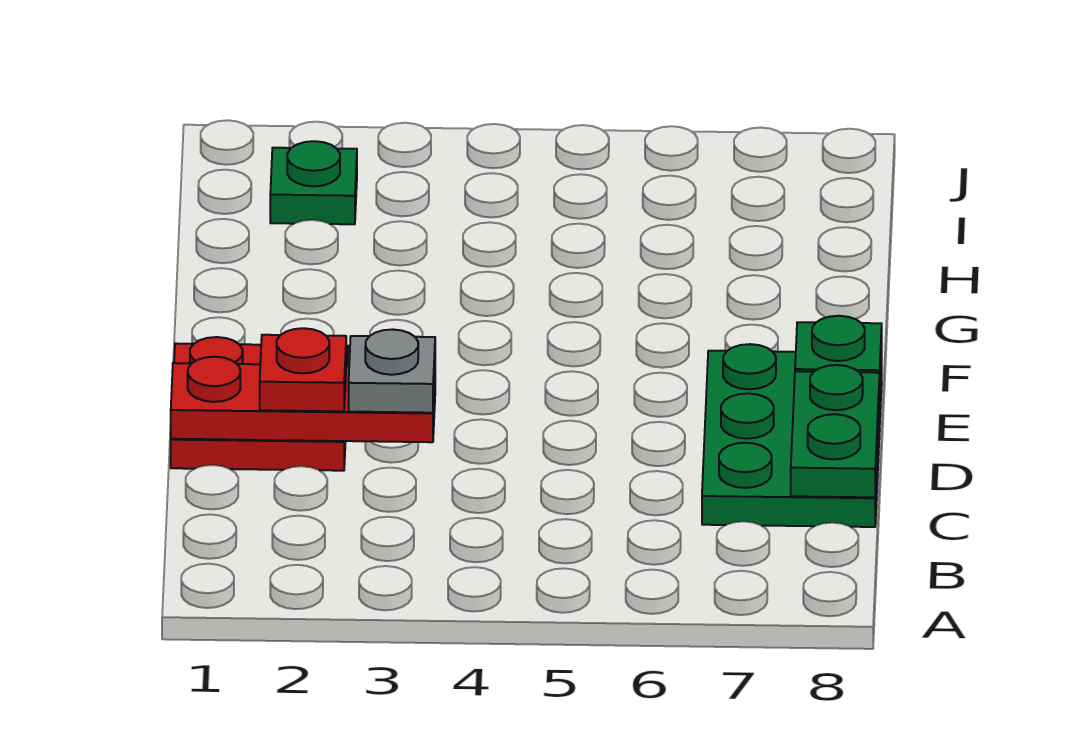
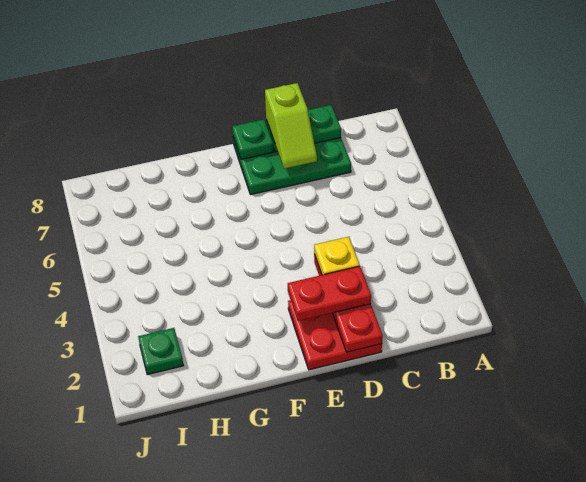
red plate D2 level 3 -> red plate D2:E2 level 3
grey plate D3 level 3 -> yellow plate D3 level 3
none -> lime slope D7:D8 level 3 top 8

